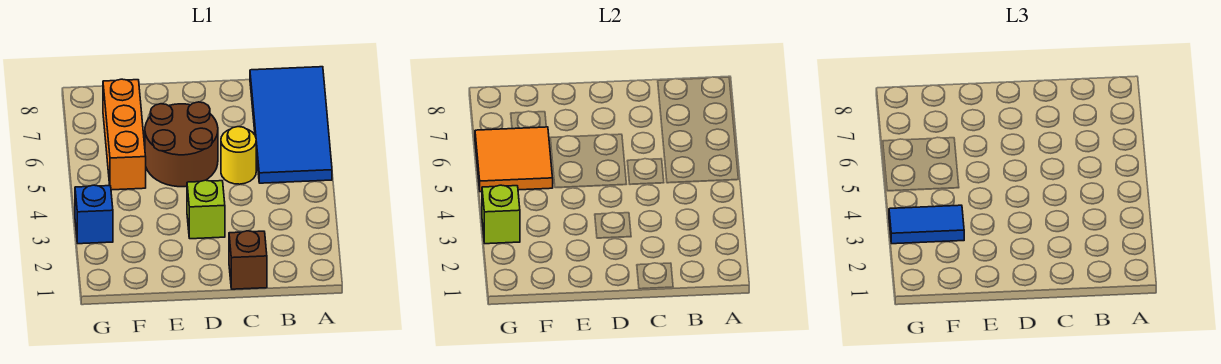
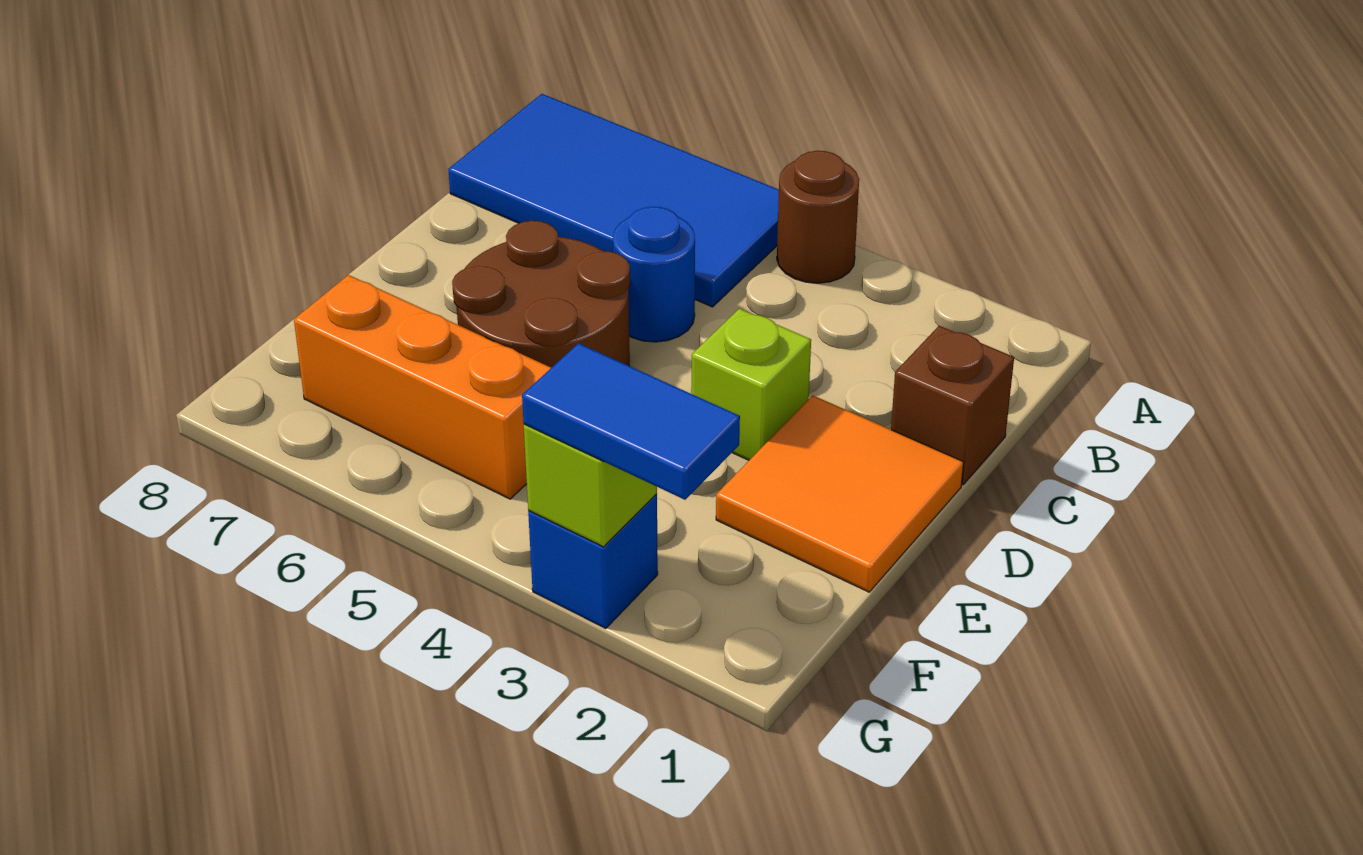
none -> brown round brick A4 level 1
yellow round brick C5 level 1 -> blue round brick C5 level 1
blue tile F3:G3 level 3 -> blue tile G2:G3 level 3
orange tile F5:G6 level 2 -> orange tile D1:E2 level 1

